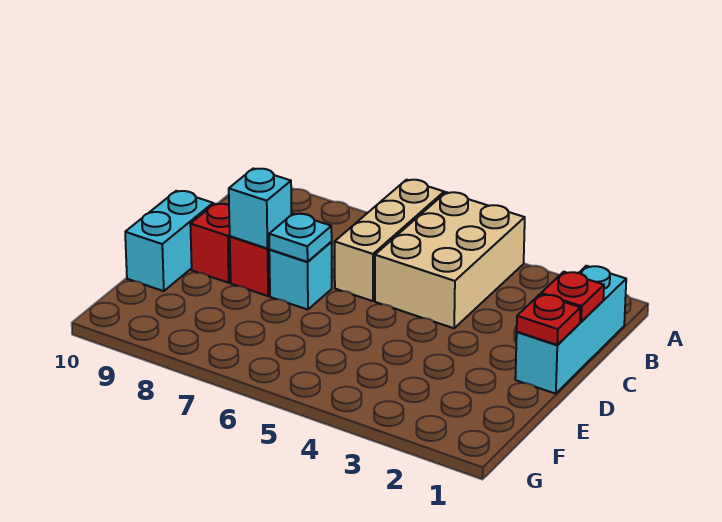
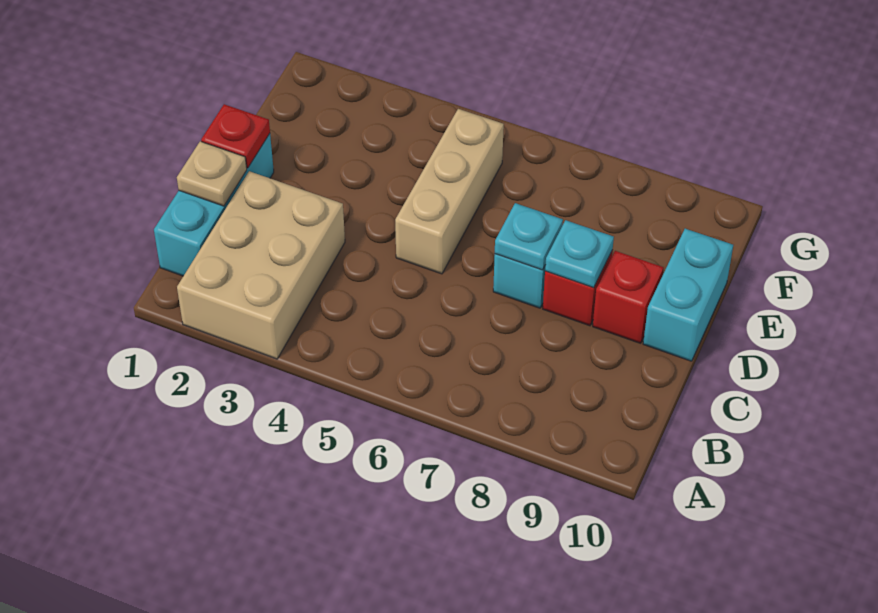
tan brick A4:C5 level 1 -> tan brick A2:C3 level 1
tan brick A6:C6 level 1 -> tan brick D5:F5 level 1
red plate C1 level 2 -> tan plate C1 level 2
cyan brick D8 level 2 -> cyan plate D8 level 2

